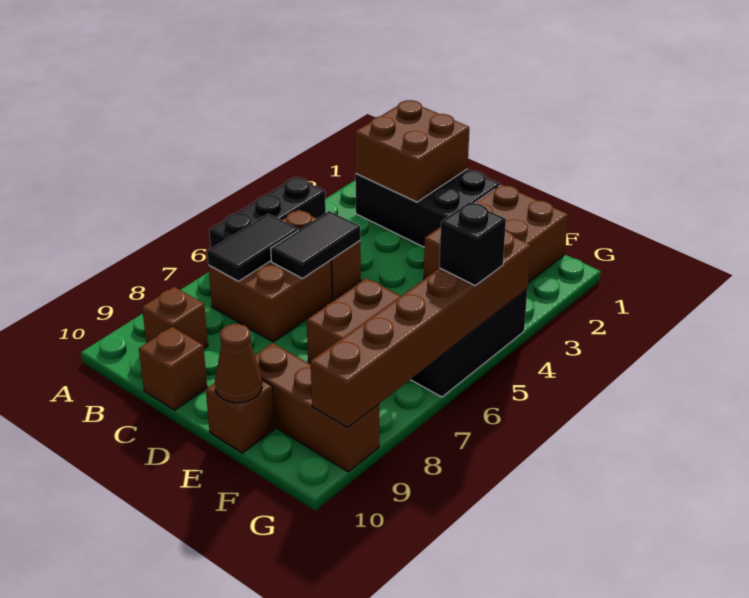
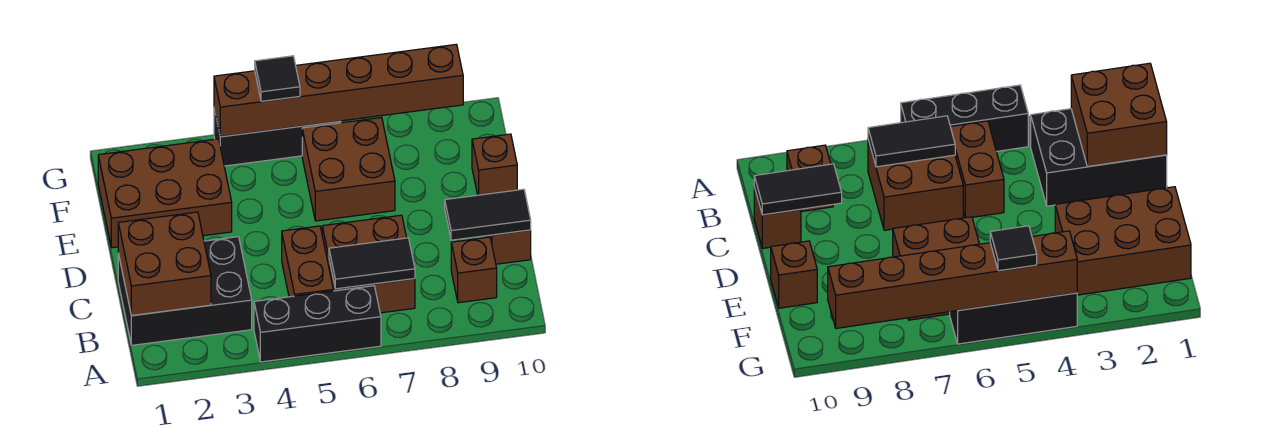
black brick B1:D2 level 1 -> black brick B1:C3 level 1
black tile C5:C6 level 2 -> black tile C9:C10 level 2
brown brick E9:G9 level 1 -> none
brown cone E10 level 2 -> none
black brick G5 level 3 -> black tile G5 level 3

